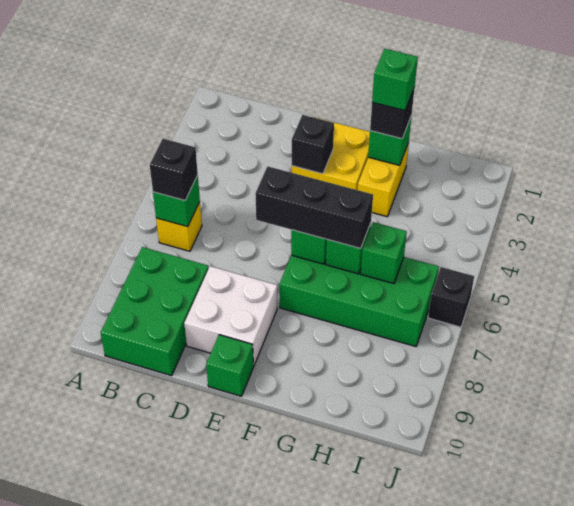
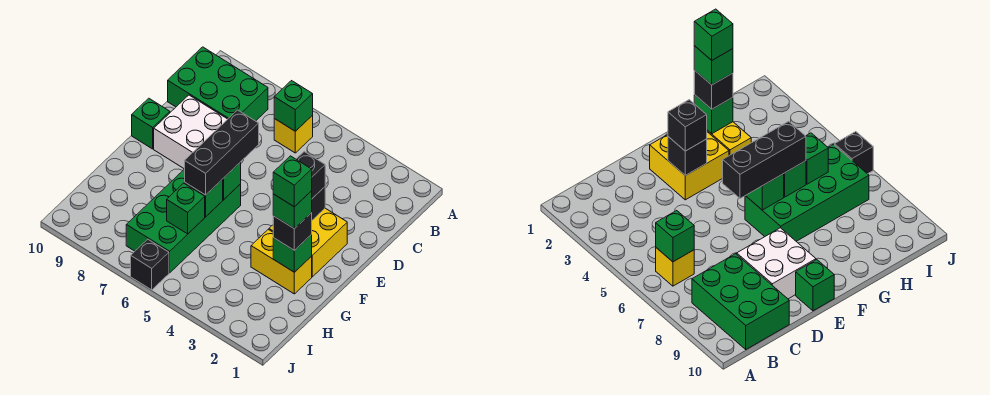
black brick B6 level 3 -> black brick E3 level 3
none -> green brick G2 level 5

